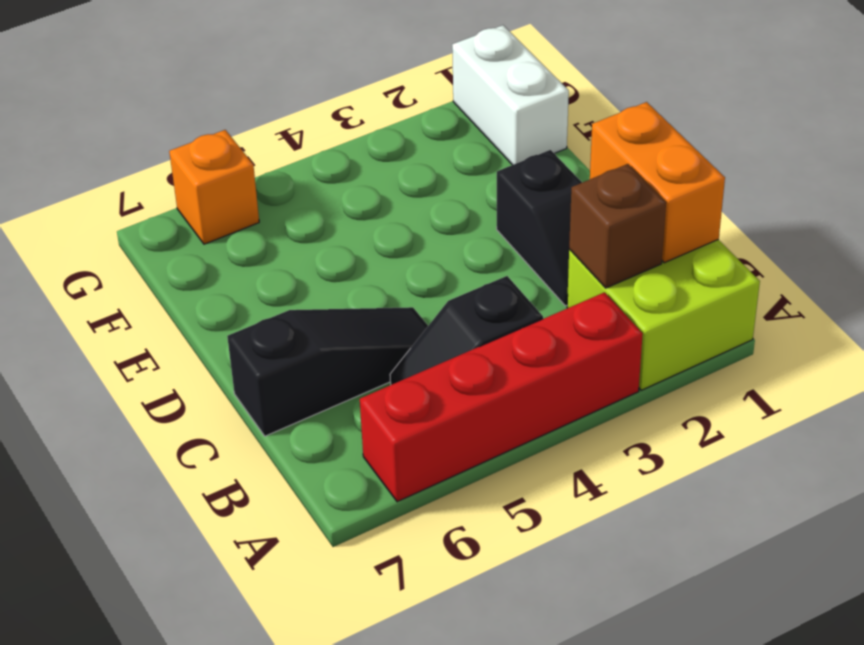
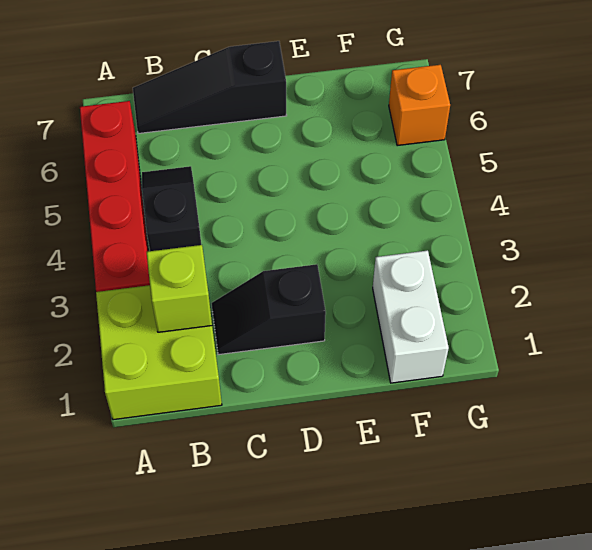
orange brick B1:C1 level 2 -> none
brown brick B2 level 2 -> lime brick B2 level 2
black slope C5:C7 level 1 top 7 -> black slope B7:D7 level 1 top D
white brick F1:G1 level 1 -> white brick F1:F2 level 1

